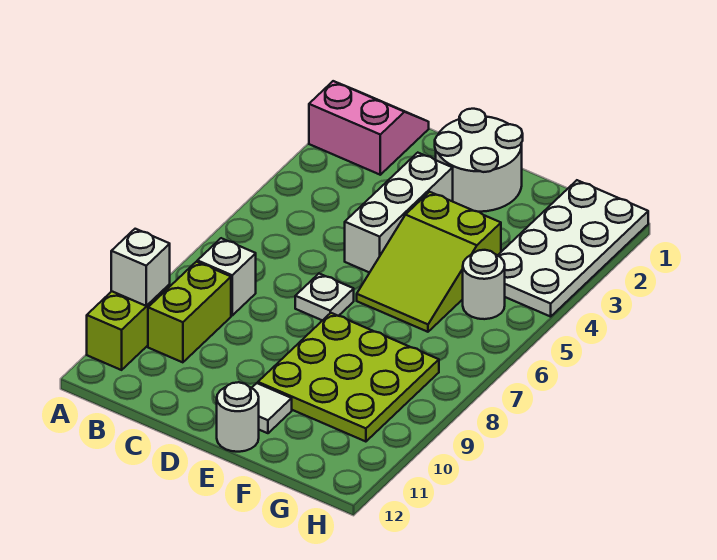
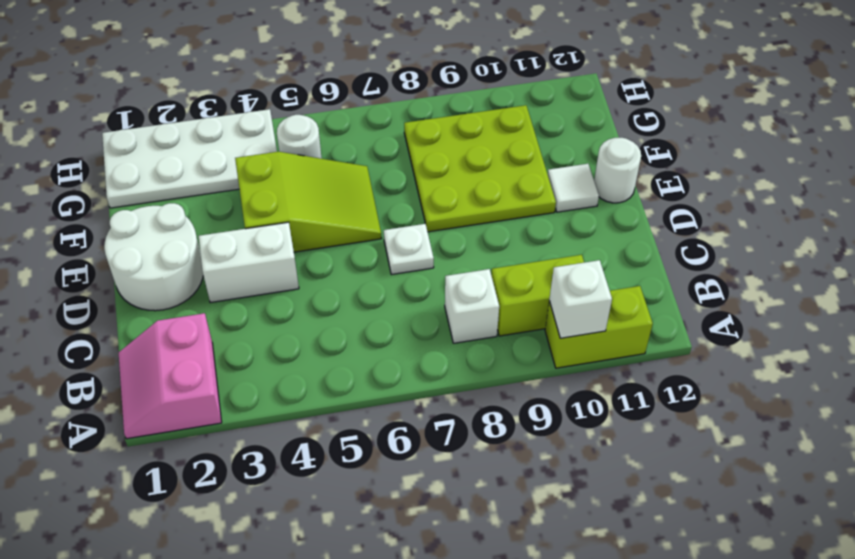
white brick D3:D5 level 1 -> white brick D3:D4 level 1

